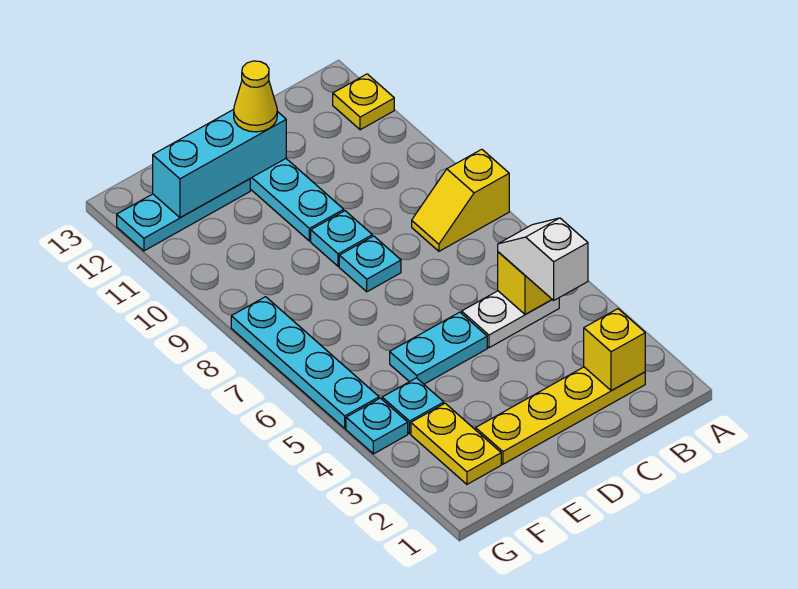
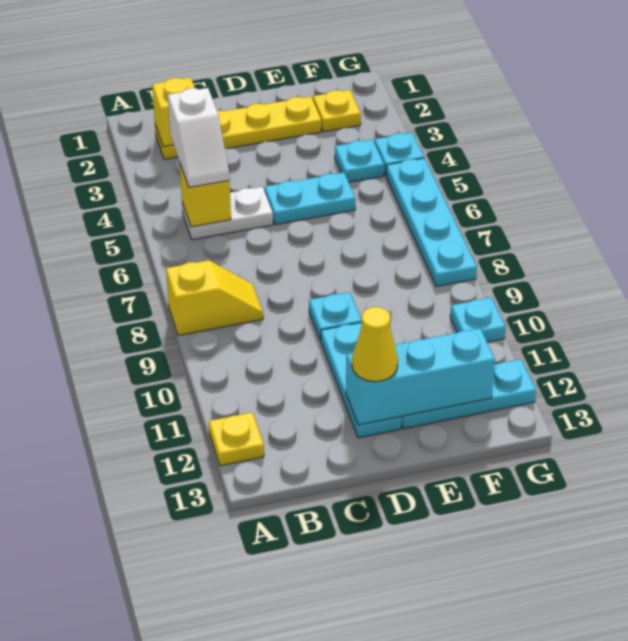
cyan plate D8 level 1 -> cyan plate G10 level 1
yellow plate F2:F3 level 1 -> yellow plate F2 level 1

